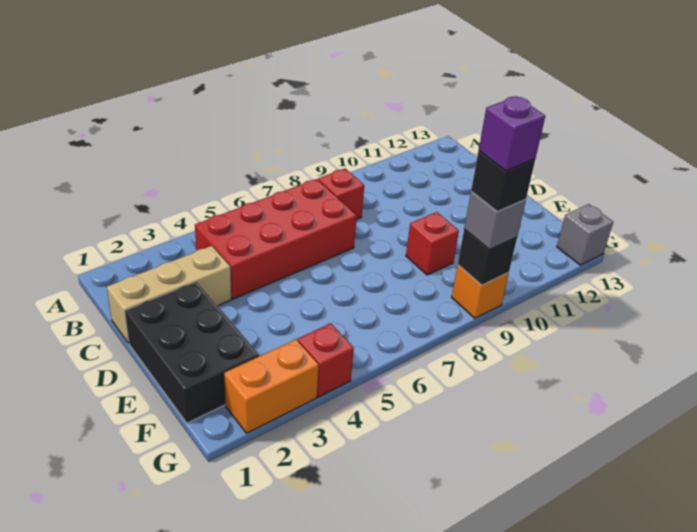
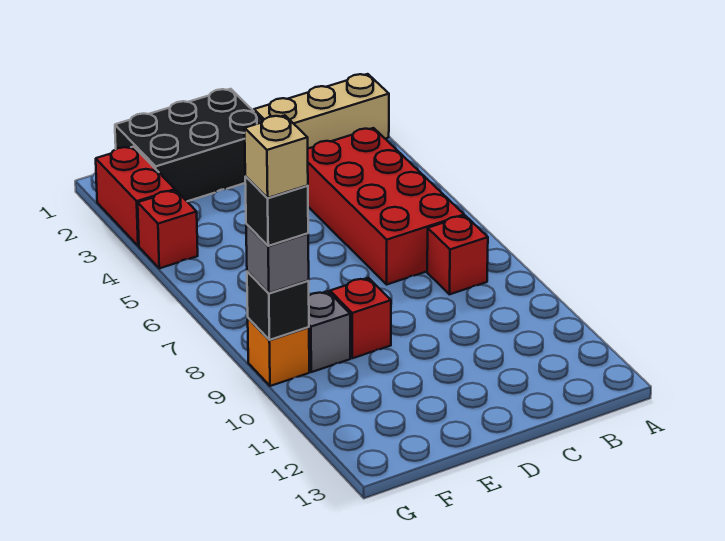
tan brick C1:C3 level 1 -> tan brick A2:C2 level 1
orange brick G2:G3 level 1 -> red brick G2:G3 level 1
purple brick G9 level 5 -> tan brick G9 level 5
grey brick G13 level 1 -> grey brick F9 level 1

